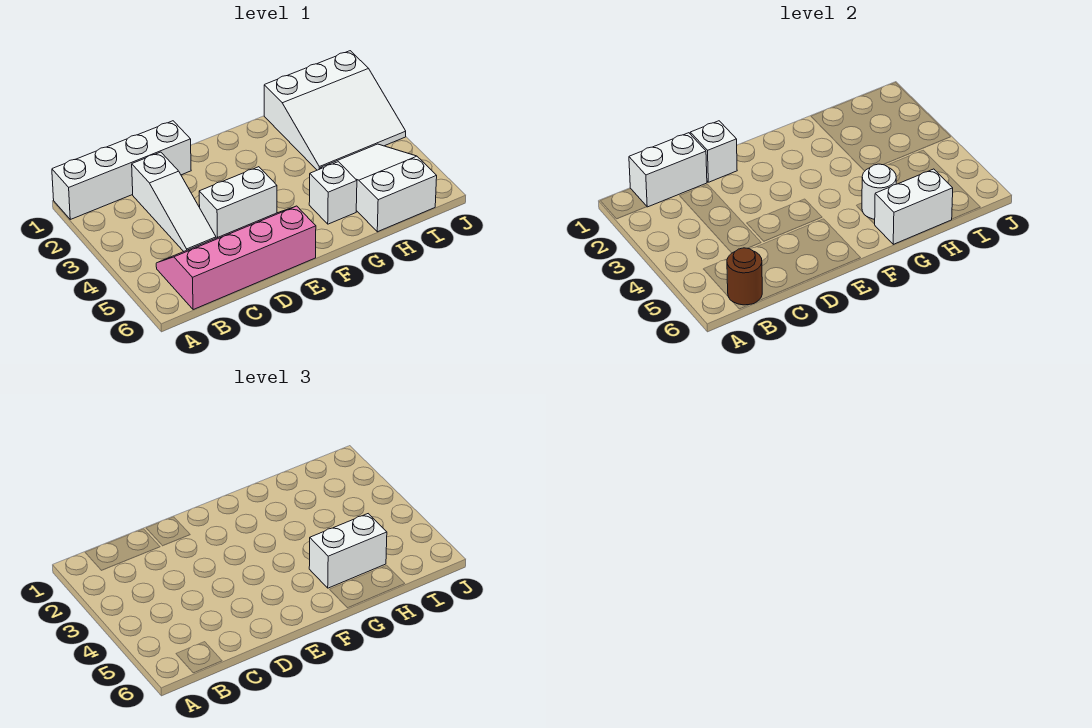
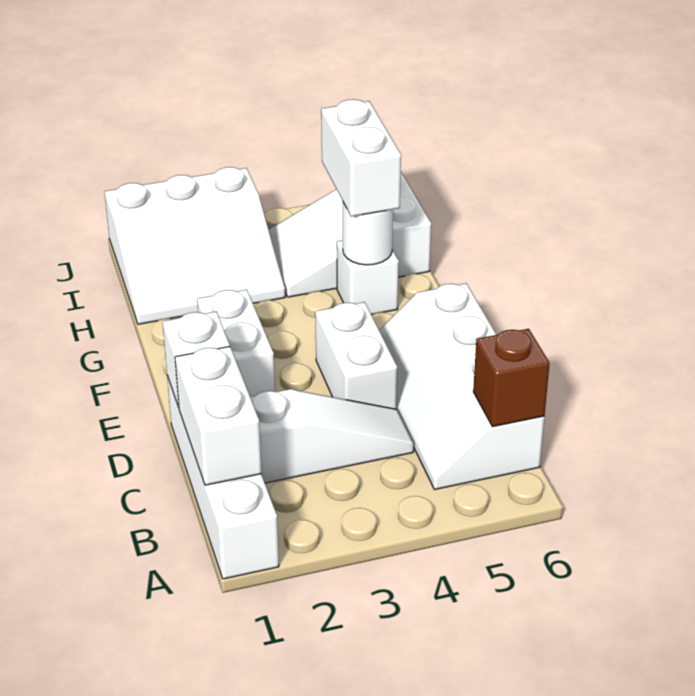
pink slope B5:E6 level 1 top 6 -> white slope B5:E6 level 1 top 6
brown round brick B6 level 2 -> brown brick B6 level 2
white brick G6:H6 level 2 -> white brick E2:F2 level 1
white slope H1:J3 level 1 top 1 -> white slope H1:J3 level 1 top J

